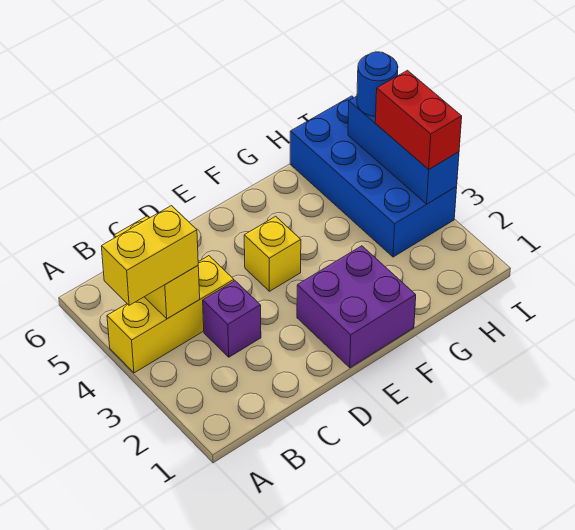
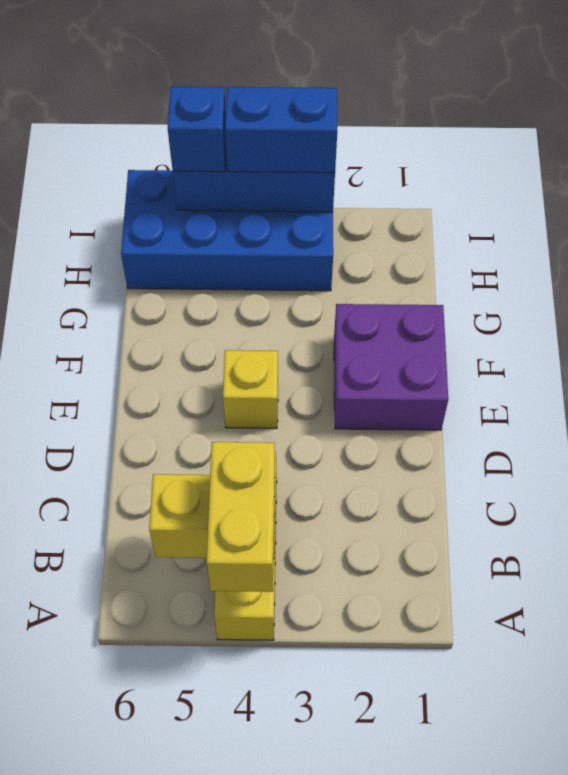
purple brick C3 level 1 -> none
red brick I3:I4 level 3 -> blue brick I3:I4 level 3
blue round brick I5 level 3 -> blue brick I5 level 3

